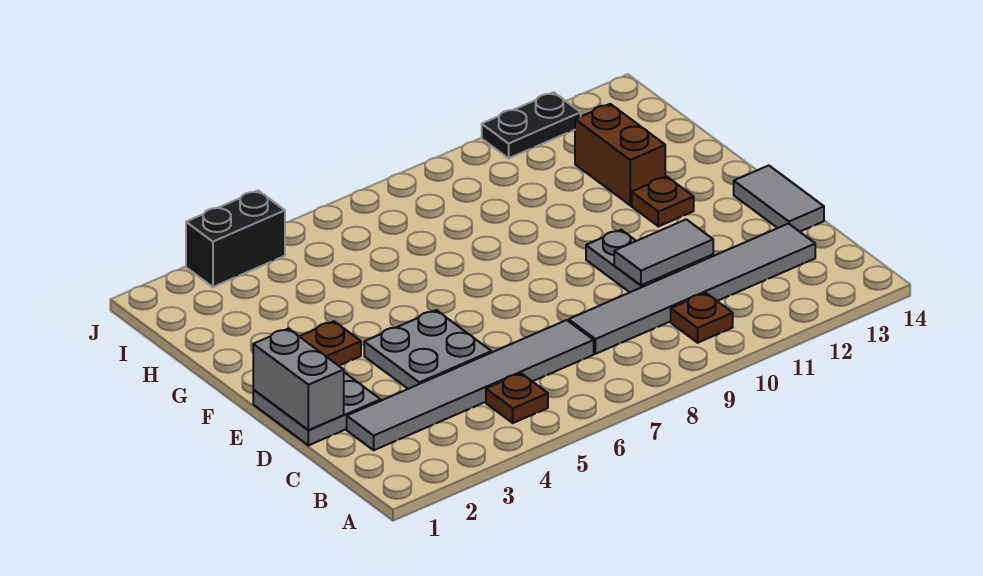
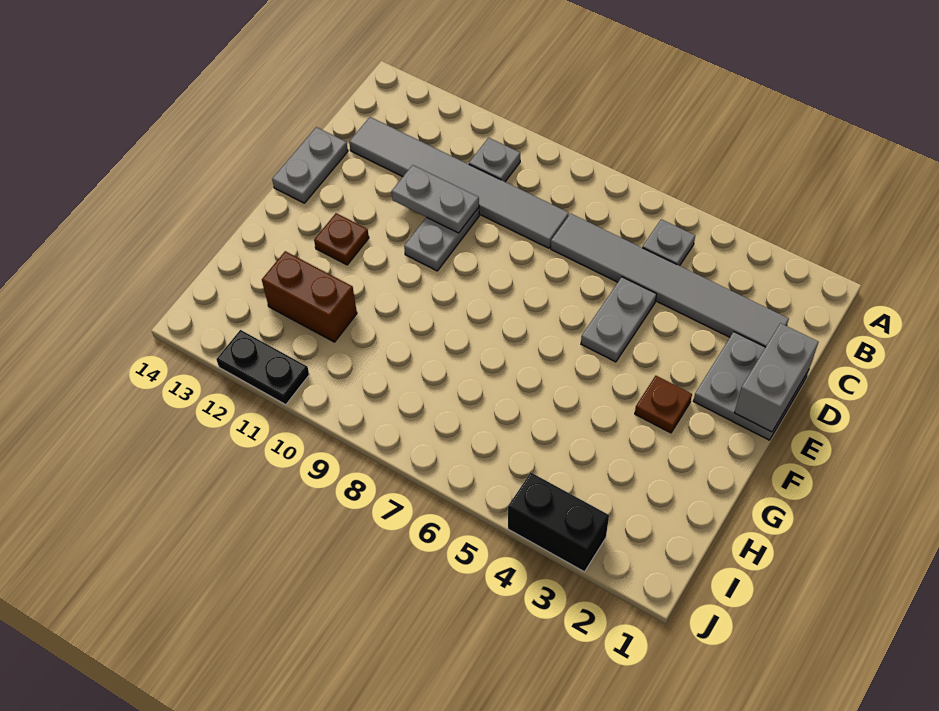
brown plate B5 level 1 -> grey plate B5 level 1
brown plate B10 level 1 -> grey plate B10 level 1
grey plate D4:E5 level 1 -> grey plate D5:E5 level 1
grey tile D10:D11 level 2 -> grey plate D10:D11 level 2
grey tile D14:E14 level 1 -> grey plate D14:E14 level 1
brown brick G12:H12 level 1 -> brown brick H11:H12 level 1

